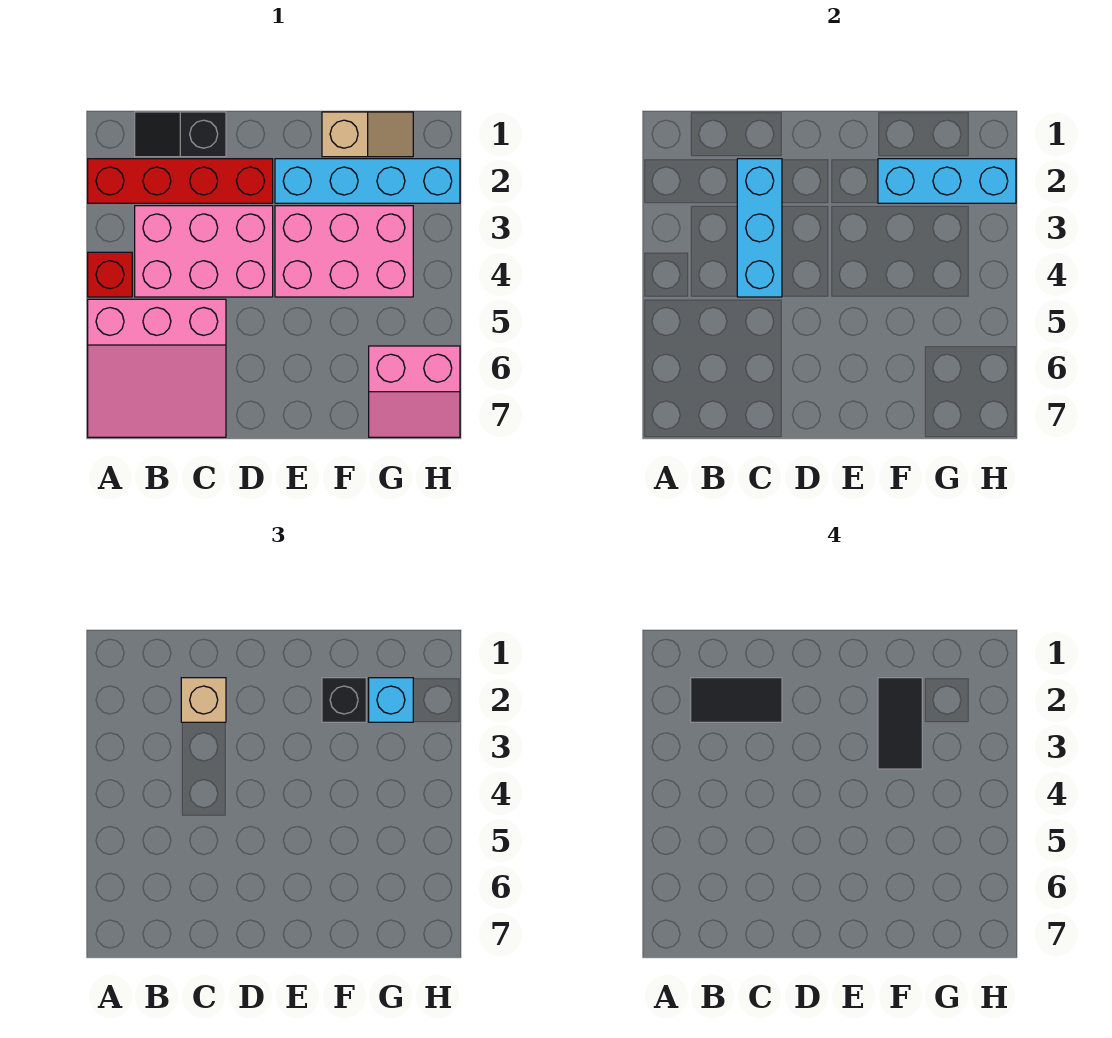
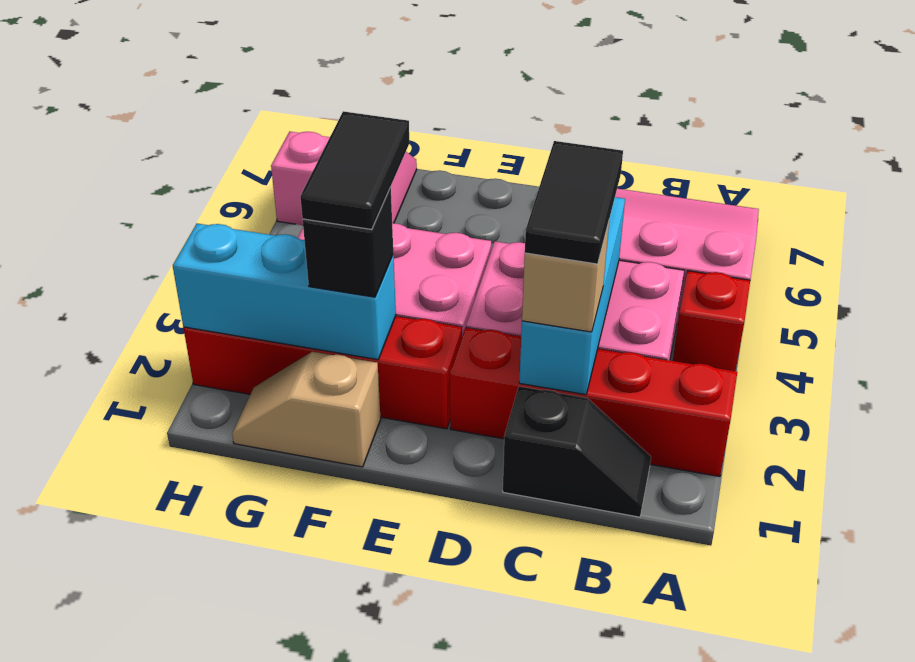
black tile B2:C2 level 4 -> black tile C2:C3 level 4
cyan brick E2:H2 level 1 -> red brick E2:H2 level 1
cyan brick G2 level 3 -> none

